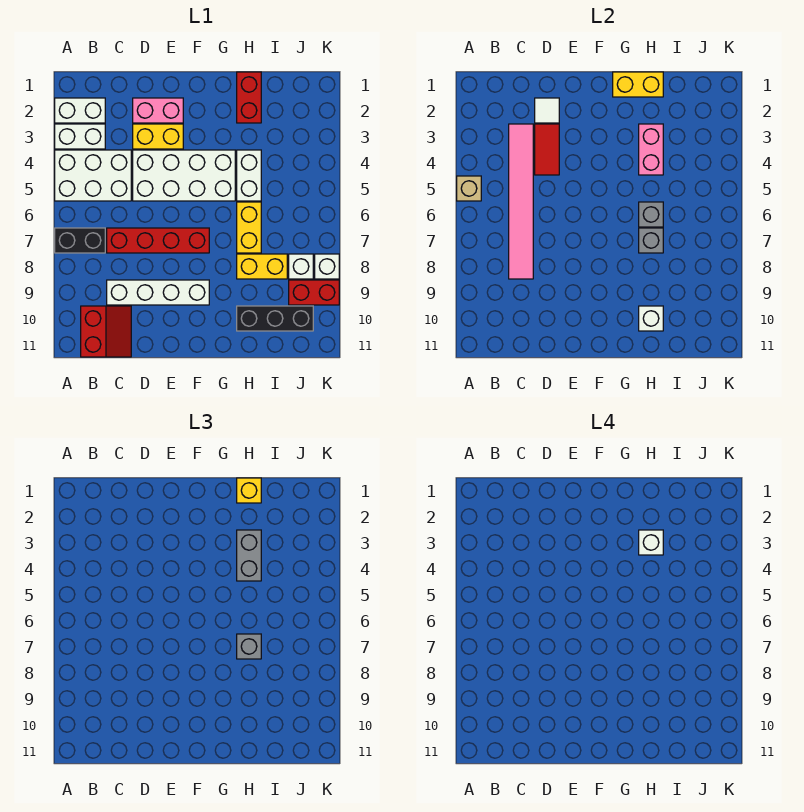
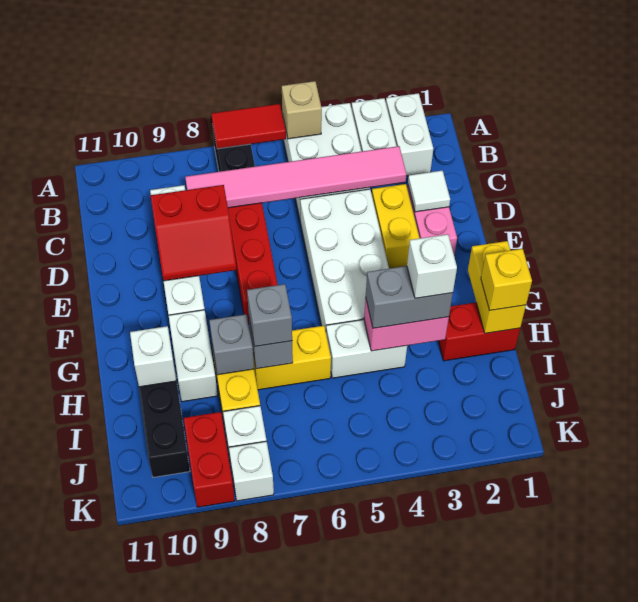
red slope B10:C11 level 1 top B -> red slope D8:E9 level 2 top D
red tile D3:D4 level 2 -> red tile A6:A7 level 2
none -> white brick G9:H9 level 1
grey brick H6 level 2 -> grey brick H8 level 2

